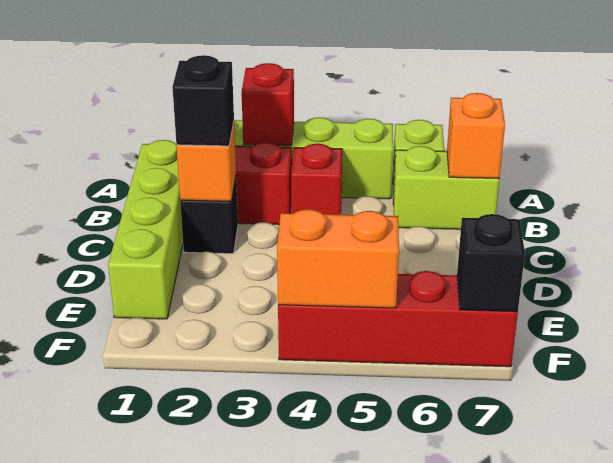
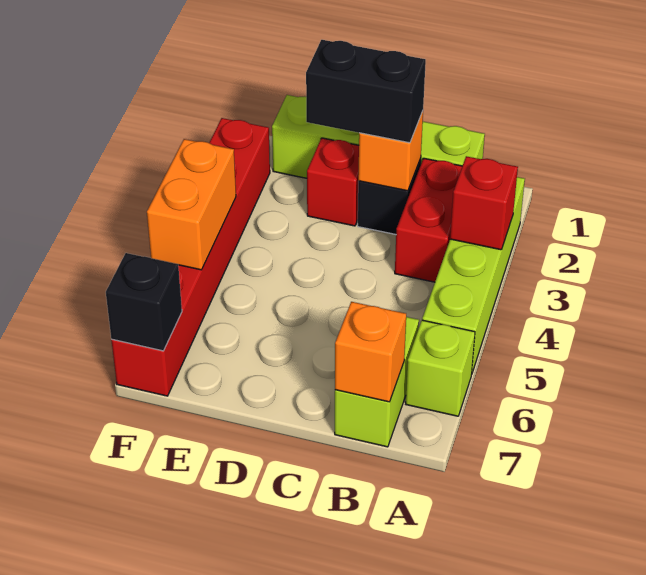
red brick B4 level 1 -> red brick D2 level 1
black brick C2 level 3 -> black brick C2:D2 level 3
red brick F4:F7 level 1 -> red brick F2:F7 level 1

